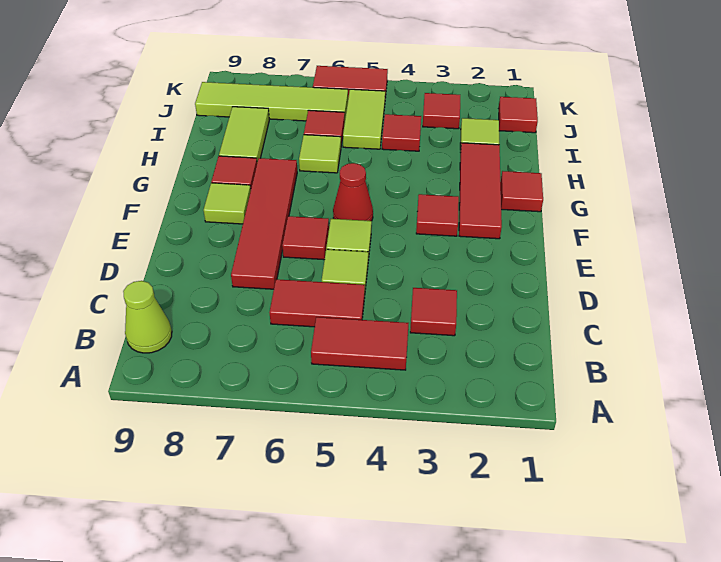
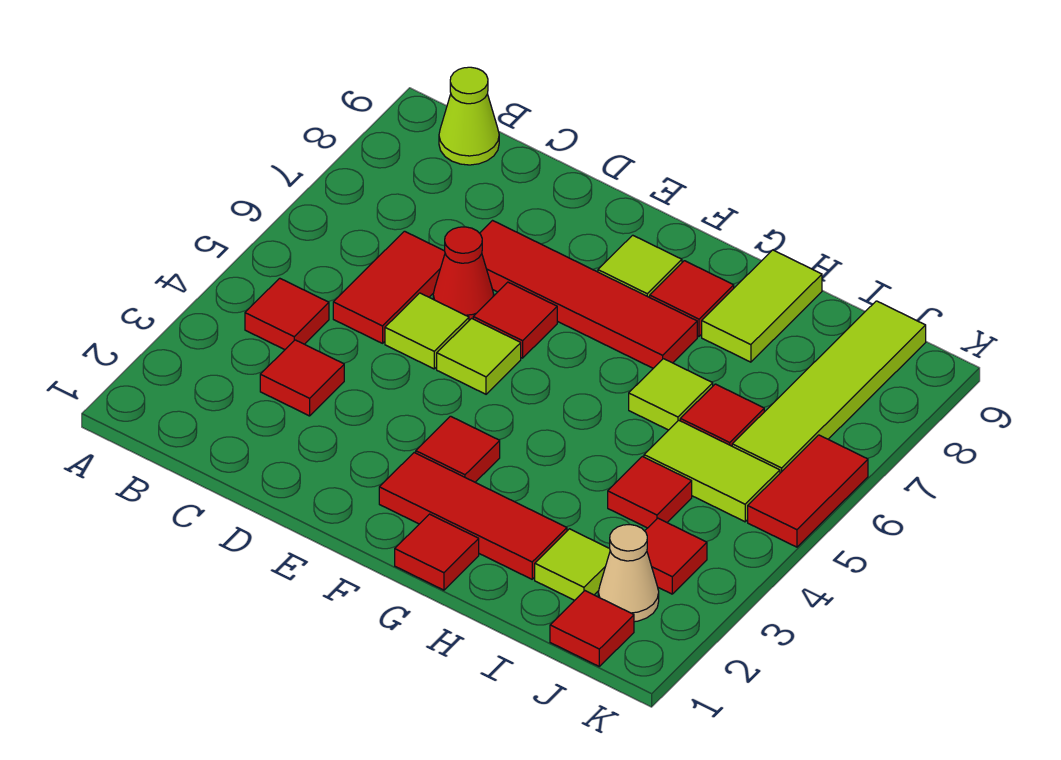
red tile B4:B5 level 1 -> red tile B4 level 1
red cone F5 level 1 -> red cone D6 level 1
lime tile H8:I8 level 1 -> lime tile H8:H9 level 1
none -> tan cone J2 level 1

